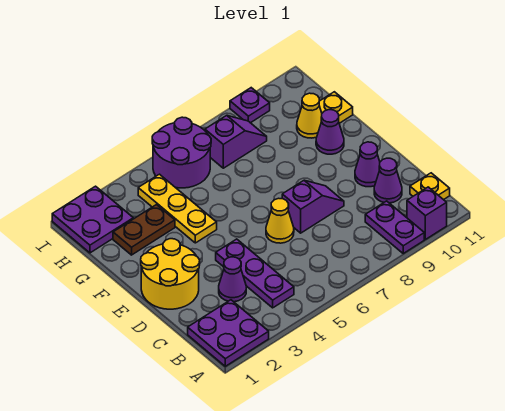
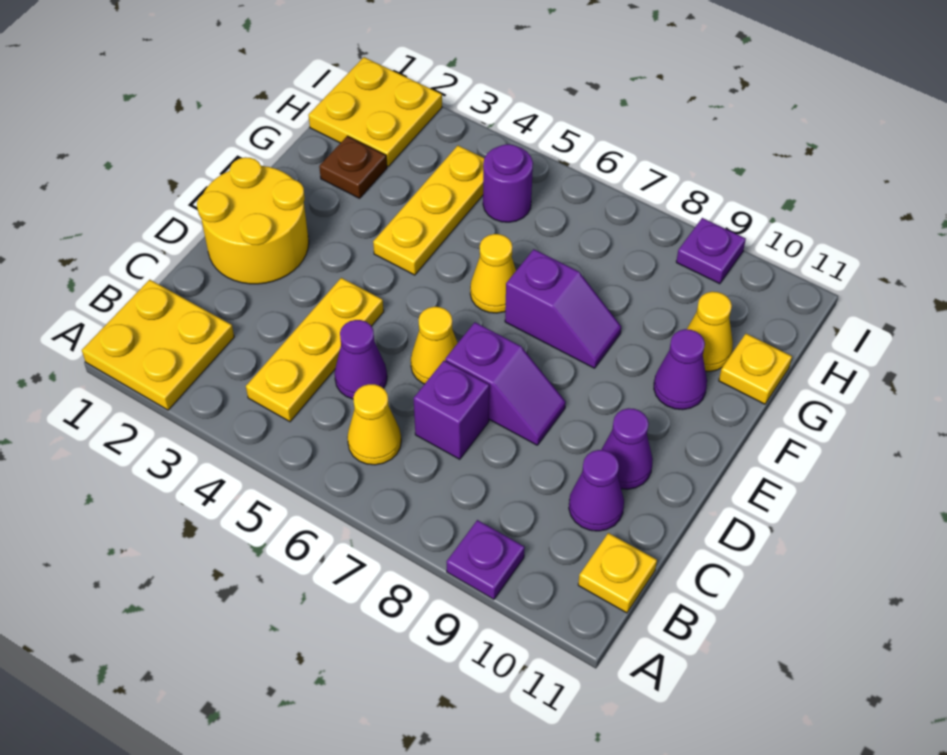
purple plate A1:B2 level 1 -> yellow plate A1:B2 level 1
purple plate A9:B9 level 1 -> purple plate A9 level 1
purple brick A10 level 1 -> purple brick C7 level 1
purple plate B4:D4 level 1 -> yellow plate B4:D4 level 1
none -> yellow cone B6 level 1
purple cone C3 level 1 -> purple cone C5 level 1
none -> yellow cone F6 level 1
brown plate G2:G3 level 1 -> brown plate G2 level 1
purple plate H1:I2 level 1 -> yellow plate H1:I2 level 1
purple round brick H5:I6 level 1 -> purple round brick H5 level 1
purple slope H7:H8 level 1 top 7 -> purple slope F7:F8 level 1 top 7

